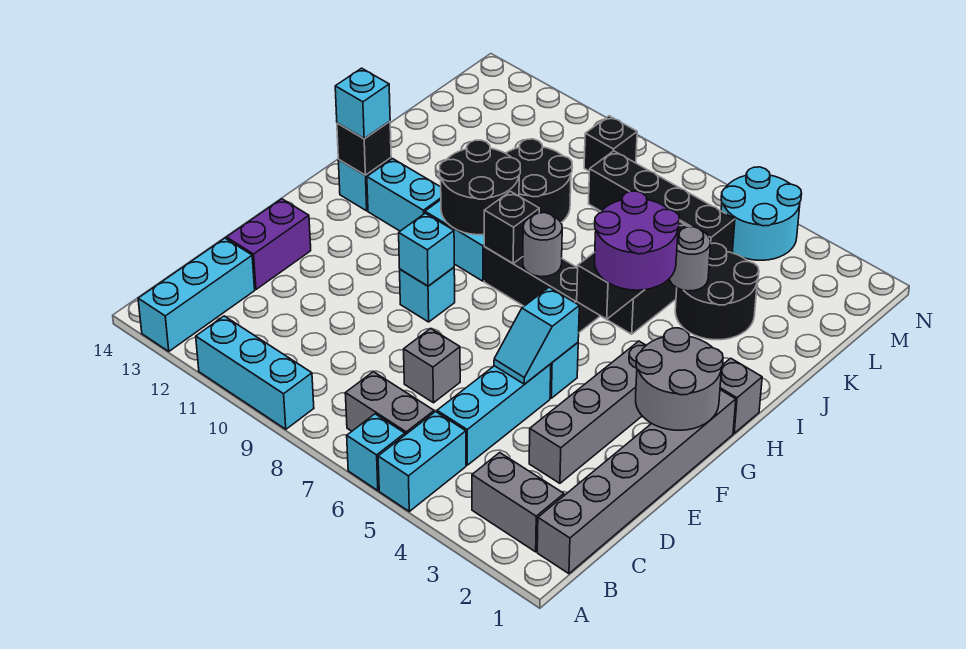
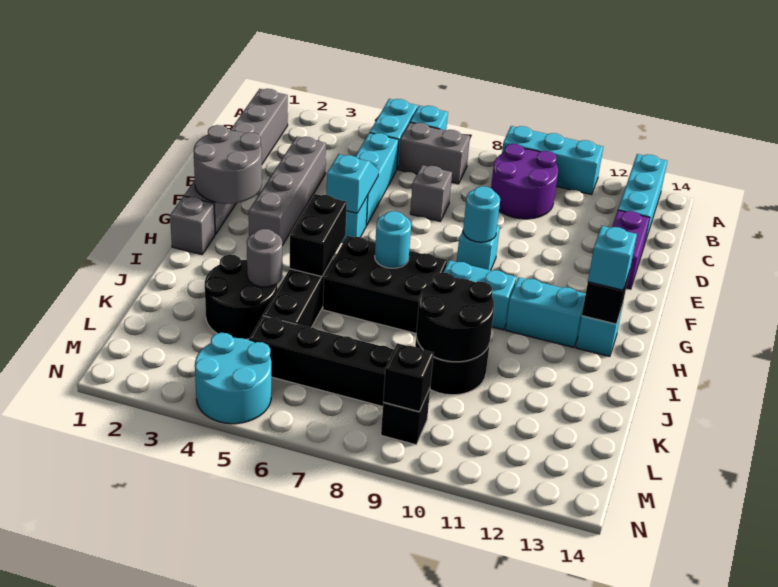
grey brick B2:B3 level 1 -> none
cyan brick F9 level 2 -> cyan round brick F9 level 2
purple round brick H4:I5 level 3 -> purple round brick B9:C10 level 1
black brick H6:H8 level 1 -> black brick H6:I8 level 1
grey round brick H7 level 2 -> cyan round brick H7 level 2
black brick H8 level 2 -> black brick M9 level 2
black round brick H9:I10 level 2 -> black round brick J9:K10 level 2

